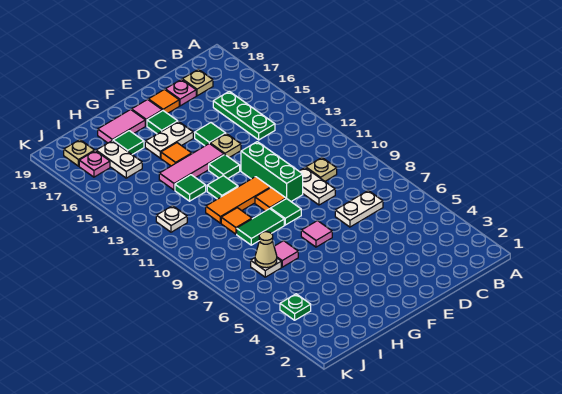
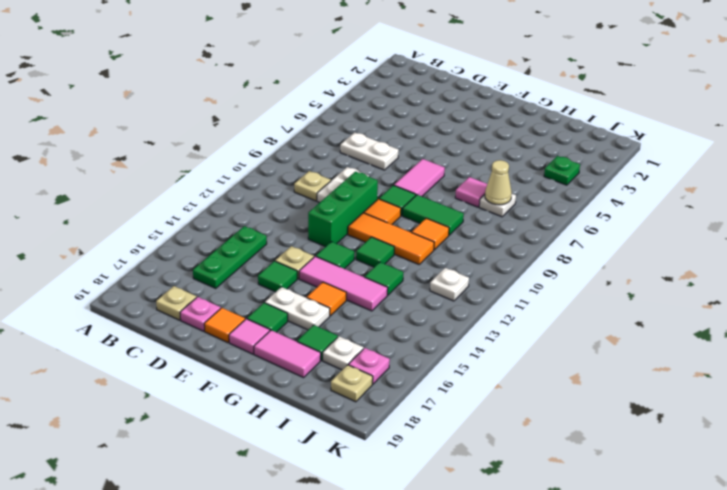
pink tile F7 level 1 -> pink tile F7:F8 level 1
white plate I16:I17 level 1 -> white plate I17 level 1

